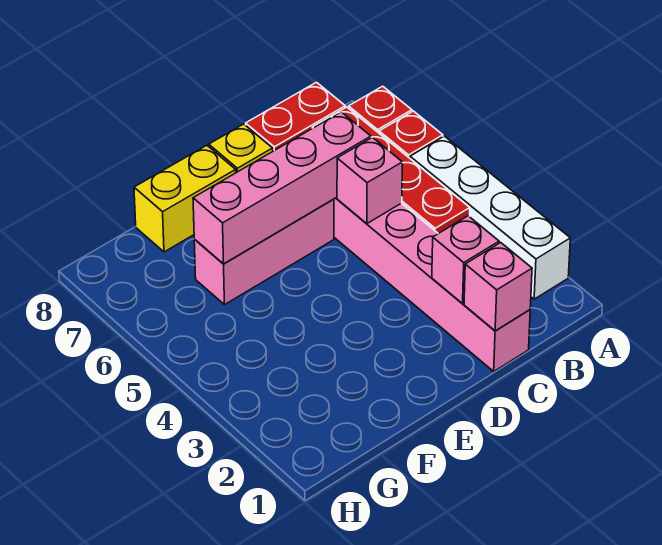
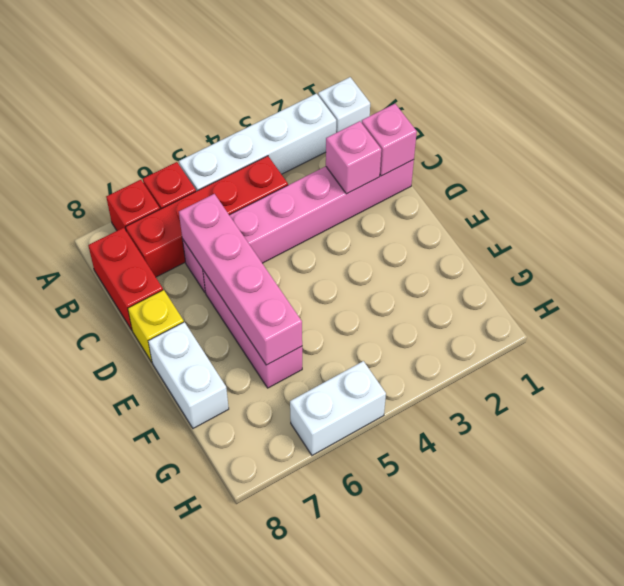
none -> white brick A1 level 1
pink brick C5 level 2 -> none
yellow brick E8:F8 level 1 -> white brick E8:F8 level 1
none -> white brick H5:H6 level 1

